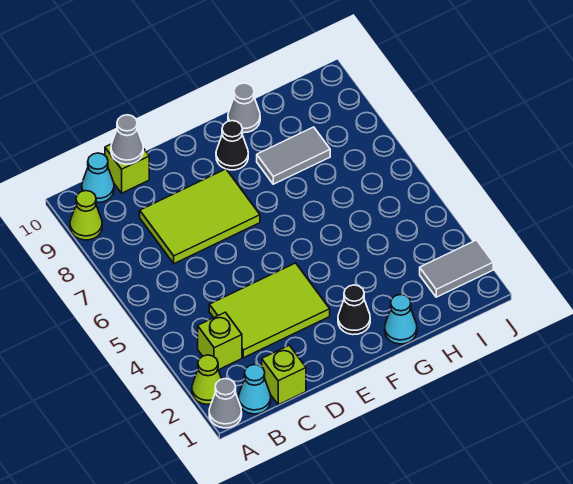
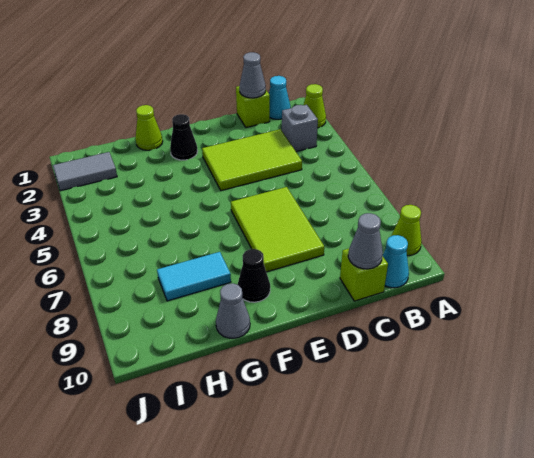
grey cone A1 level 1 -> grey cone C1 level 2
lime brick B3 level 1 -> grey brick B3 level 1
lime tile C7:E8 level 1 -> lime tile D6:E8 level 1
cyan cone G1 level 1 -> lime cone G1 level 1
grey tile G8:H8 level 1 -> cyan tile G8:H8 level 1

